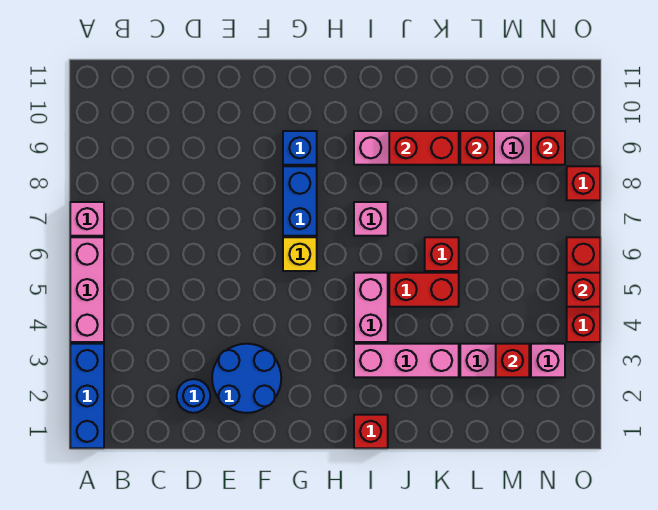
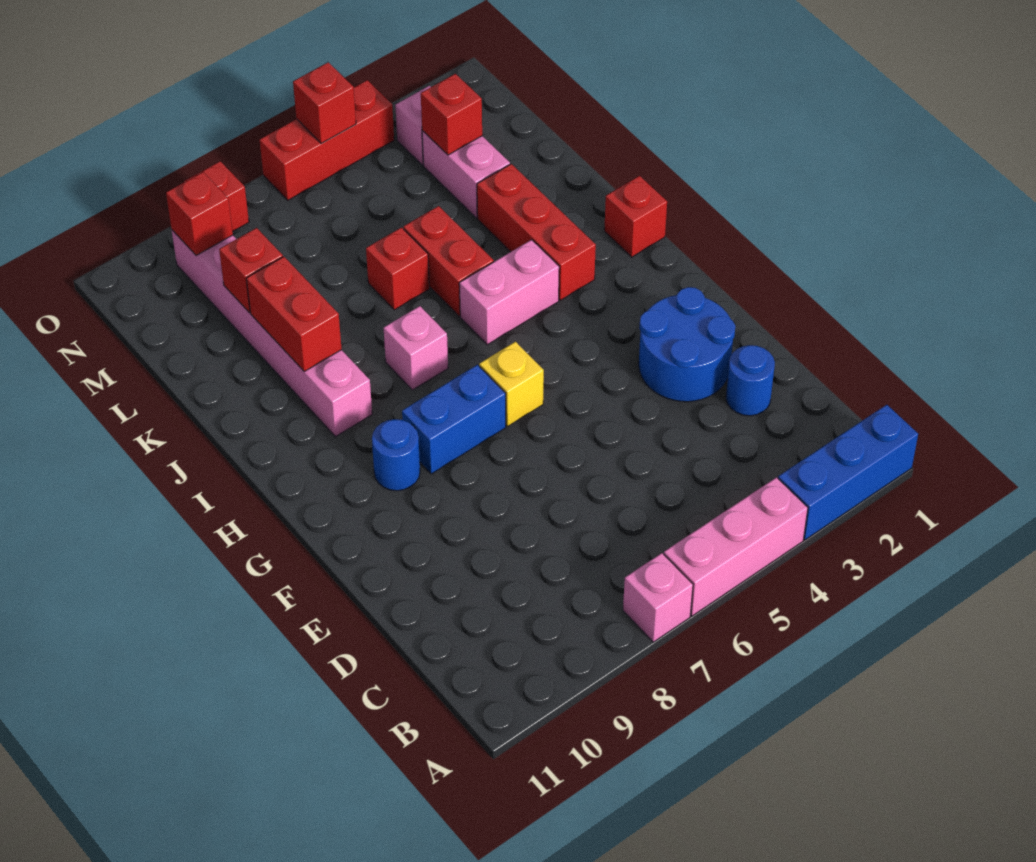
blue brick G9 level 1 -> blue round brick G9 level 1
pink brick I3:K3 level 1 -> red brick I3:K3 level 1

